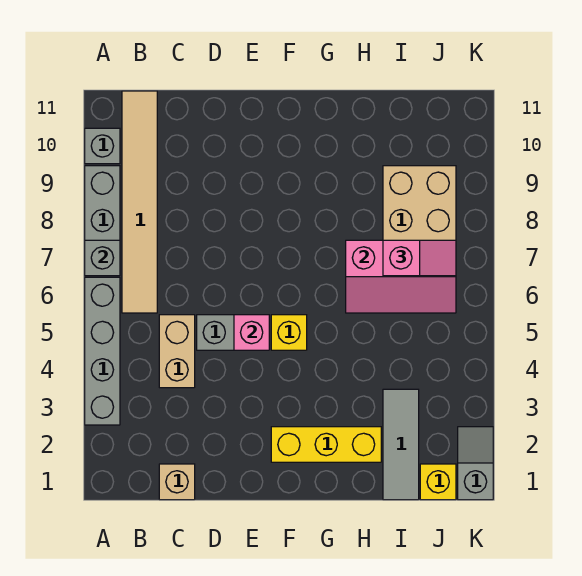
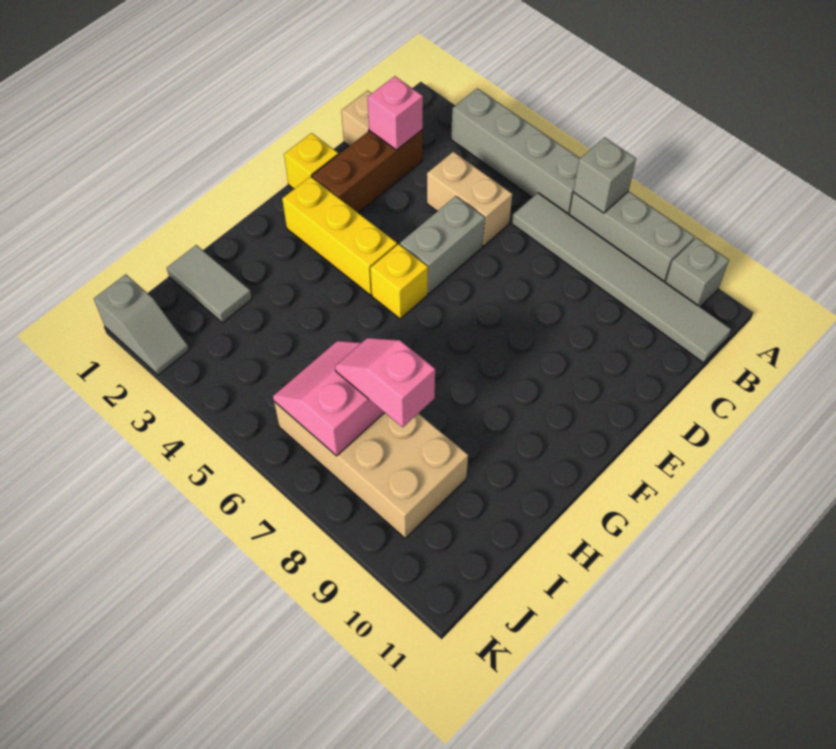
tan tile B6:B11 level 1 -> grey tile B6:B11 level 1
none -> brown brick C2:E2 level 1
pink brick E5 level 2 -> pink brick C2 level 2
yellow brick F2:H2 level 1 -> yellow brick F2:F4 level 1
pink slope H6:J7 level 2 top 7 -> pink slope I6:J7 level 2 top 7
grey tile I1:I3 level 1 -> grey tile I1:I2 level 1
pink slope I7:J7 level 3 top I -> pink slope I7:I8 level 3 top 8
yellow brick J1 level 1 -> yellow brick E1 level 1

